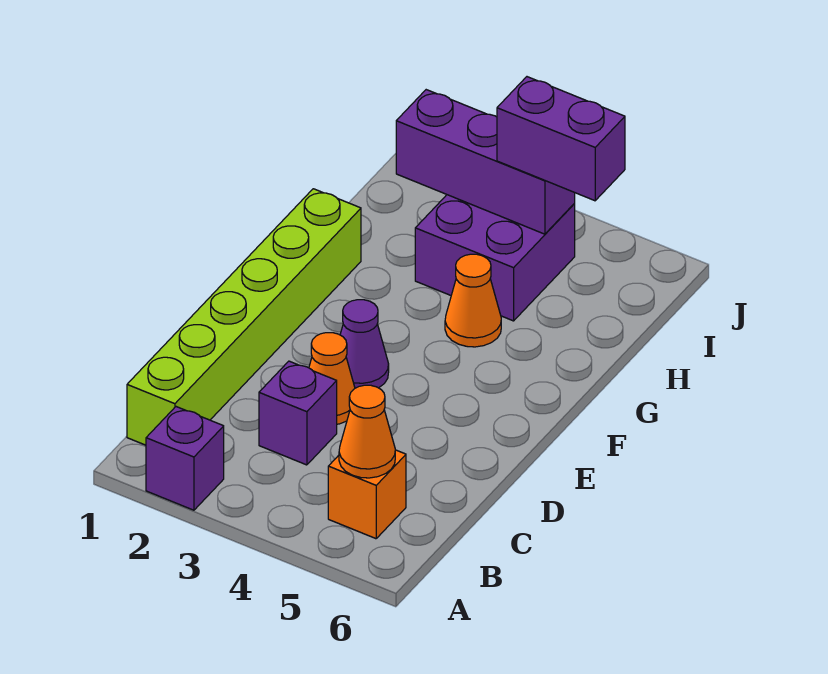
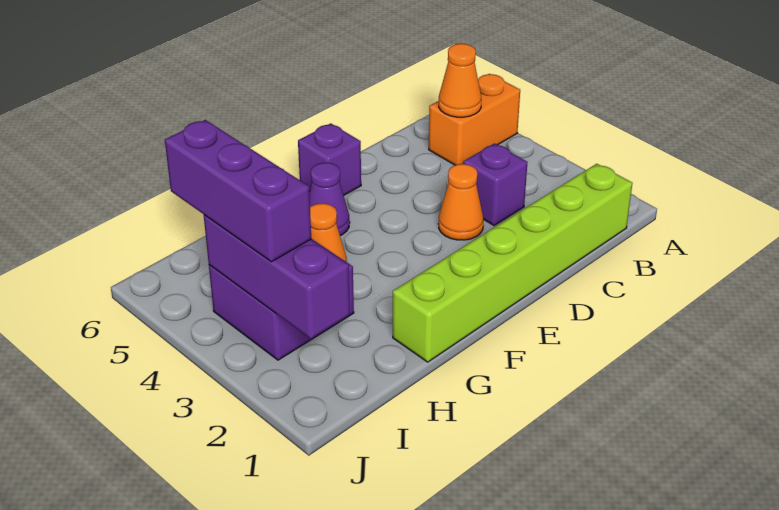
purple brick A2 level 1 -> purple brick E6 level 1
orange brick B5 level 1 -> orange brick A5:B5 level 1
purple cone E3 level 1 -> purple cone F5 level 1
purple brick I4:I5 level 3 -> purple brick I3:I5 level 3

